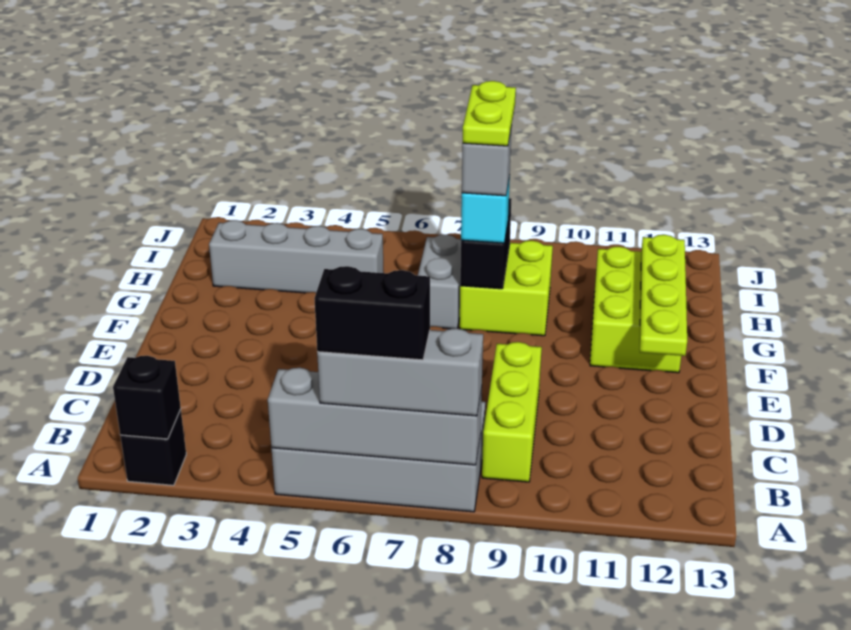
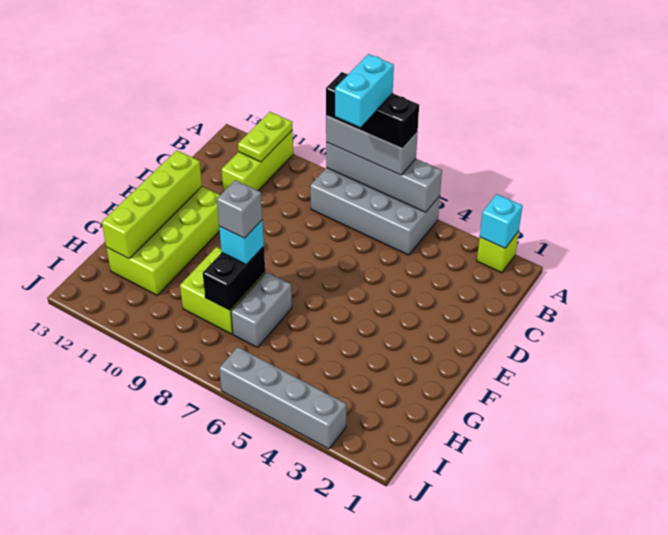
black brick A2 level 1 -> lime brick A2 level 1
black brick A2 level 2 -> cyan brick A2 level 2
black brick A6:A7 level 4 -> black brick A6:A8 level 4
none -> cyan brick A7:B7 level 5
lime brick B9:D9 level 1 -> lime brick A11:C11 level 1
lime plate E12:H12 level 2 -> lime brick E12:H12 level 2
lime brick F11:H12 level 1 -> lime brick E11:H12 level 1
lime plate G8:H8 level 5 -> lime plate A11:B11 level 2
grey brick H2:H5 level 1 -> grey brick J3:J6 level 1

